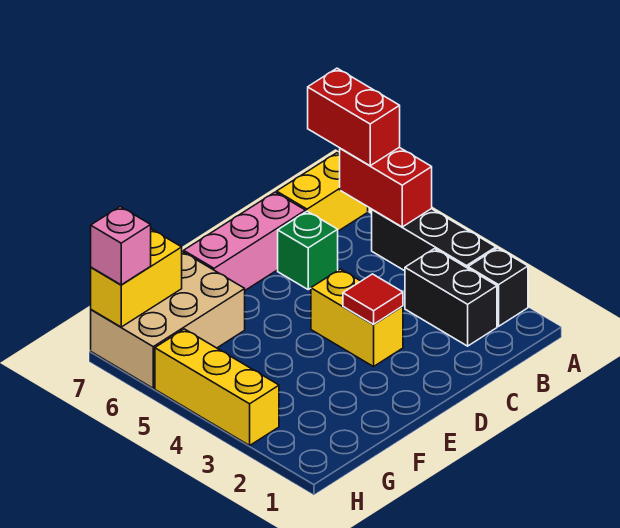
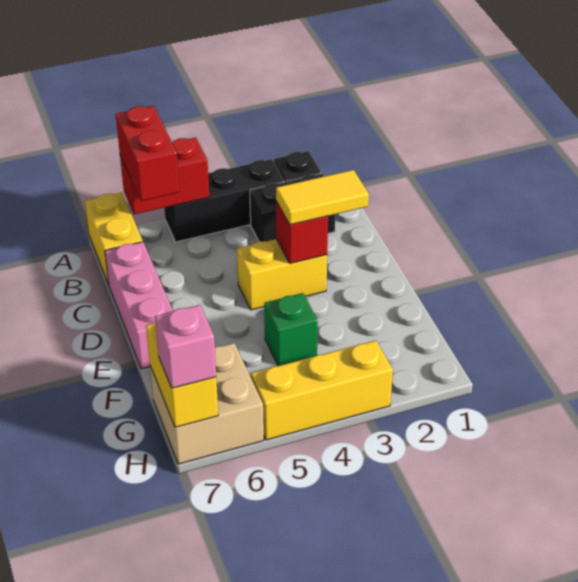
red brick A6:A7 level 3 -> red brick A6:B6 level 3
green brick C6 level 1 -> green brick F4 level 1
none -> yellow tile D2:D3 level 3
red tile D3 level 2 -> red brick D3 level 2
tan brick F6:H7 level 1 -> tan brick G6:H7 level 1

